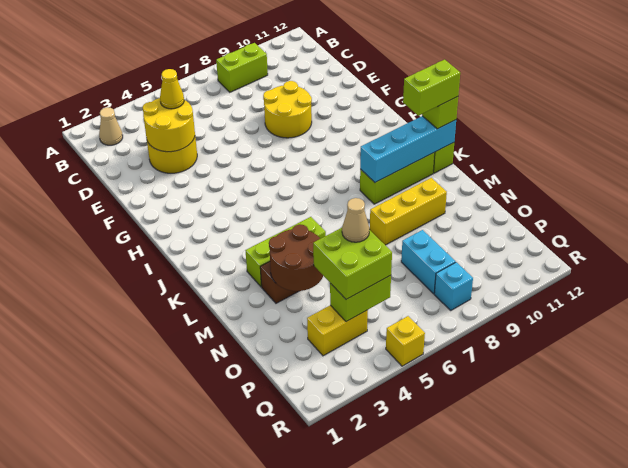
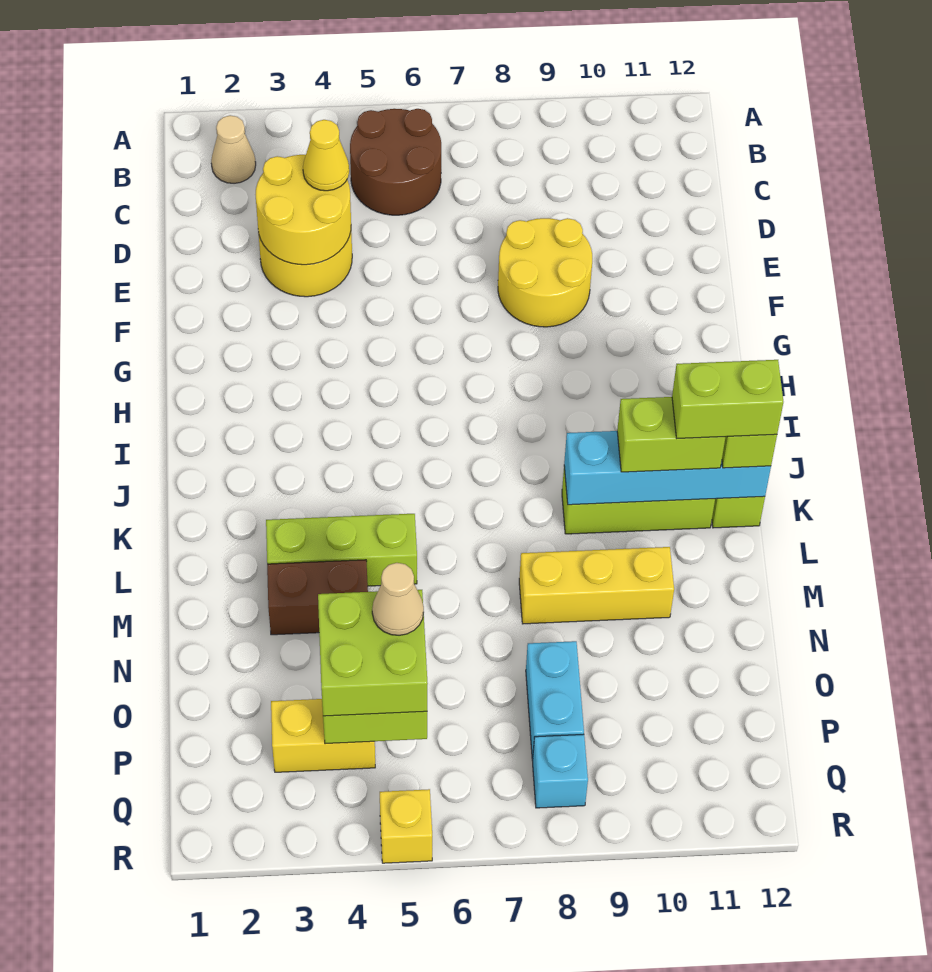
lime brick B8:B9 level 1 -> lime brick K10:K11 level 3
brown round brick M3:N4 level 2 -> brown round brick B5:C6 level 1

